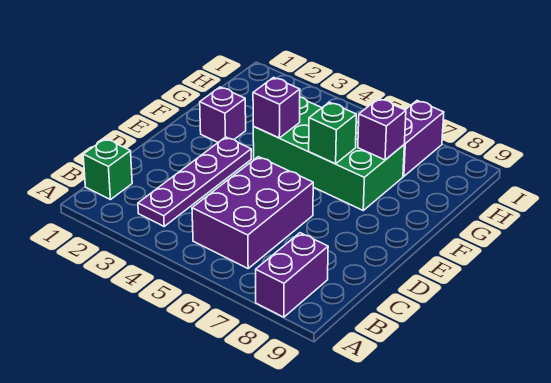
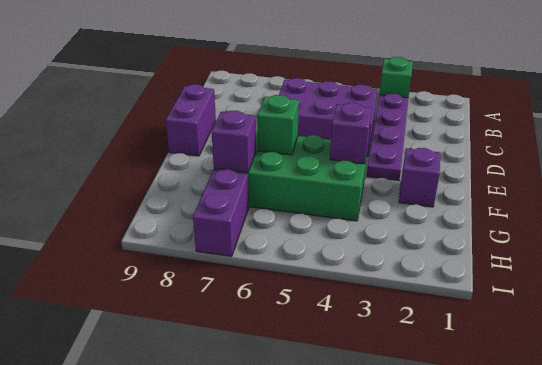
purple brick A8:B8 level 1 -> purple brick D9:E9 level 1
green brick B1 level 1 -> green brick A3 level 1
purple brick B5:D6 level 1 -> purple brick C4:D6 level 1

